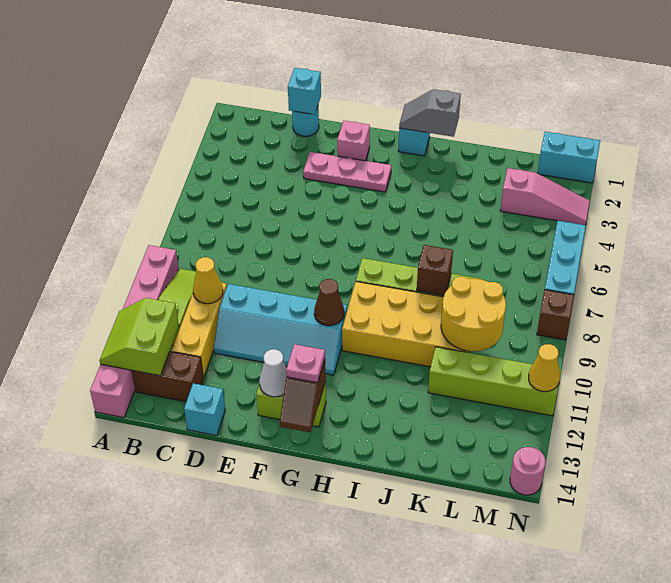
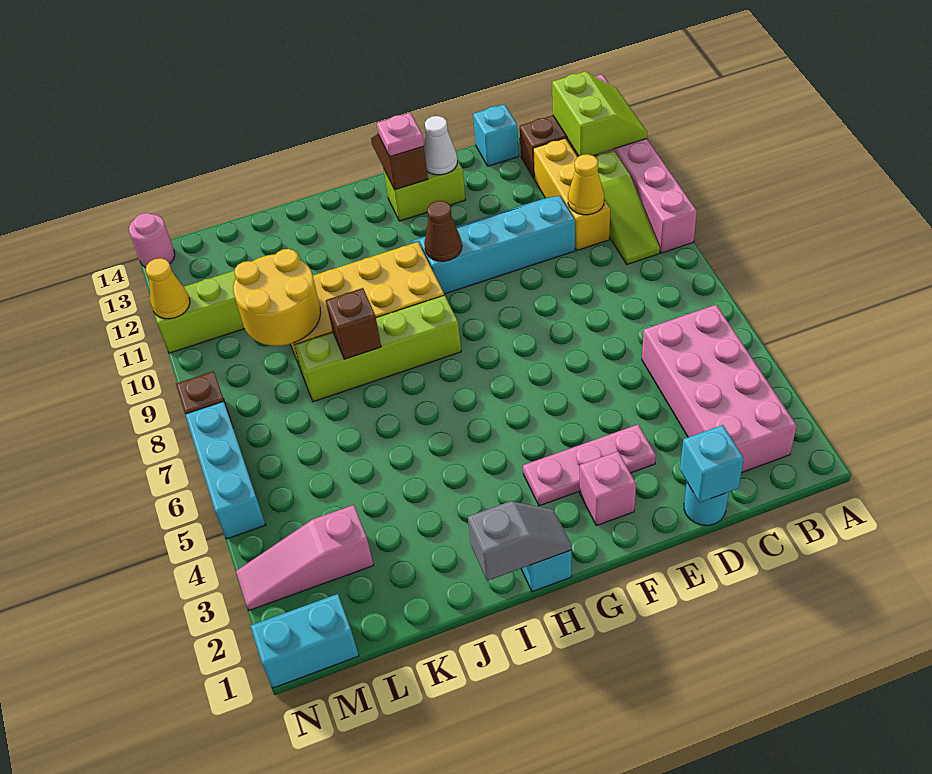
none -> pink brick B2:C5 level 1

